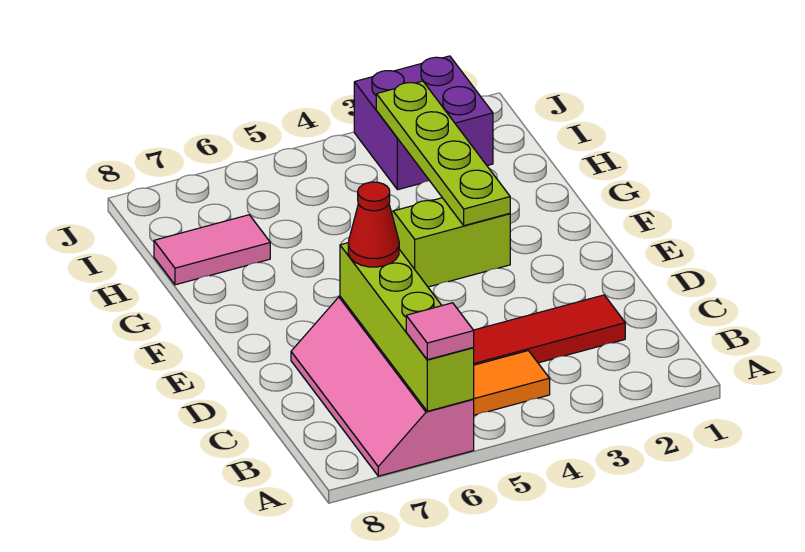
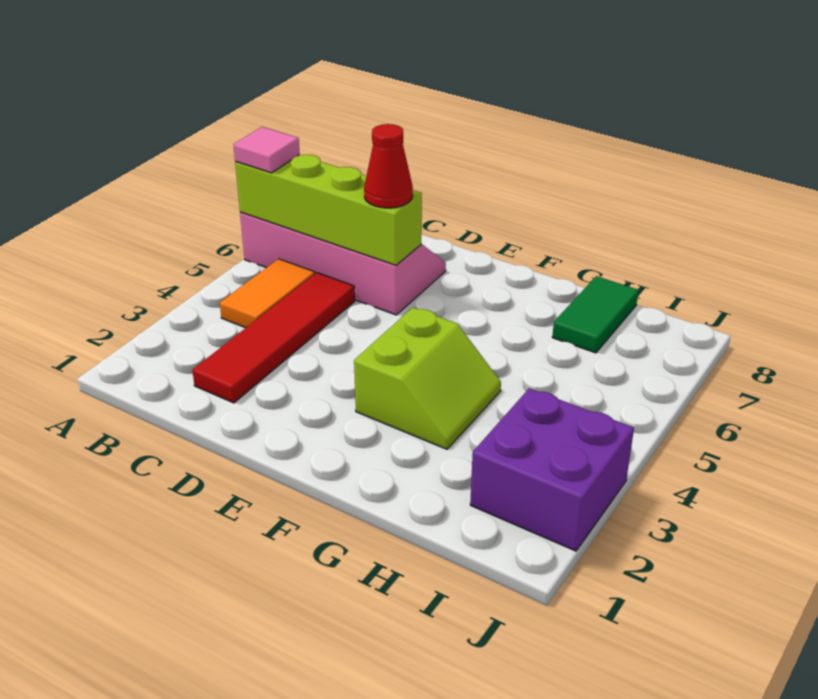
lime plate F3:I3 level 2 -> none
pink tile H7:H8 level 1 -> green tile H7:H8 level 1

